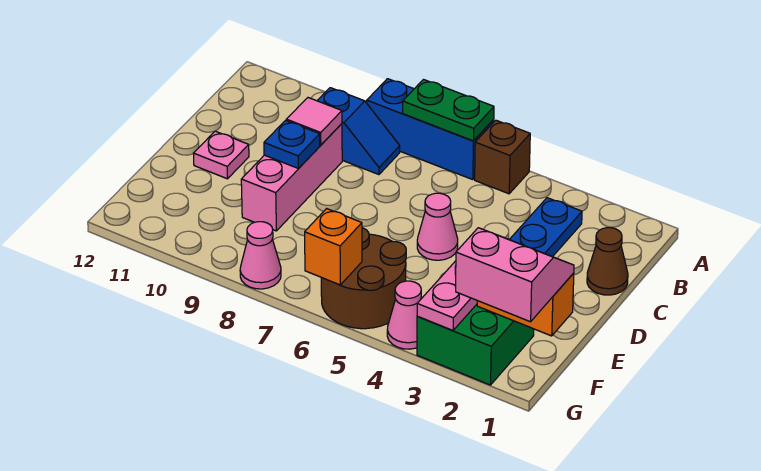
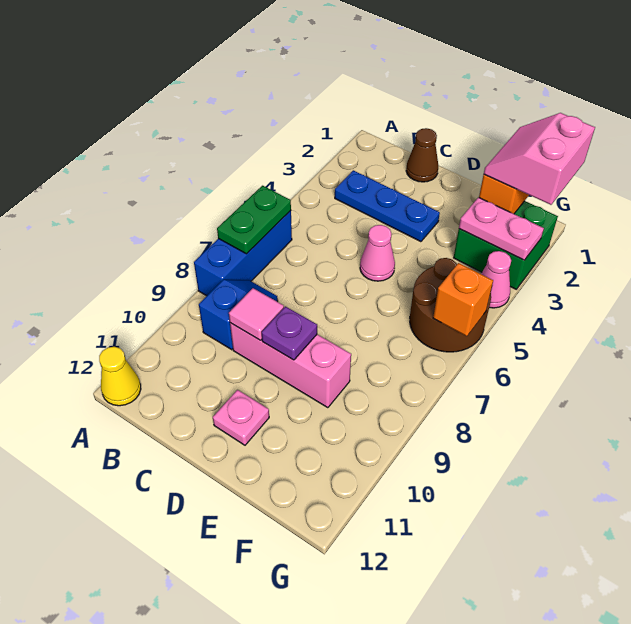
brown brick A5 level 1 -> none
none -> yellow cone A12 level 1
blue plate D9 level 2 -> purple plate D9 level 2
pink cone G8 level 1 -> none

